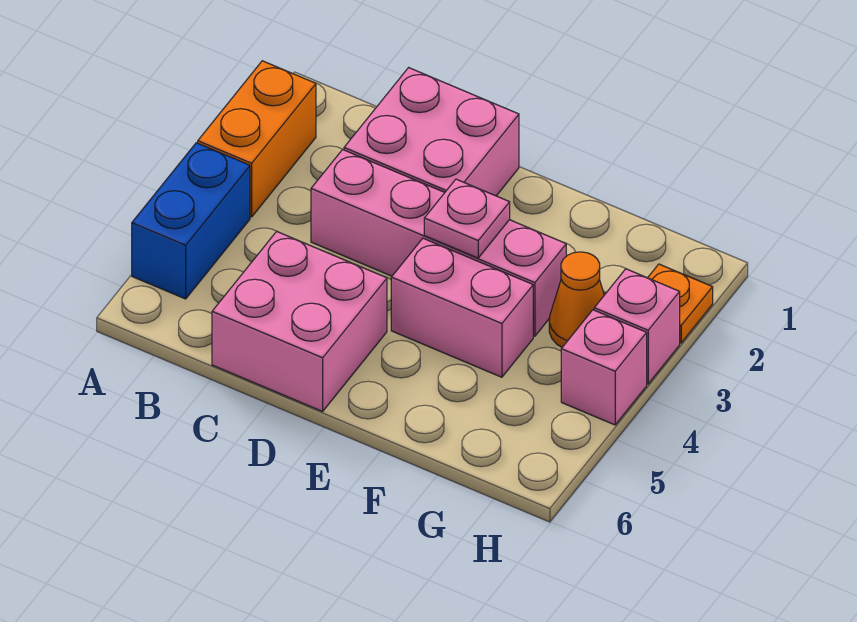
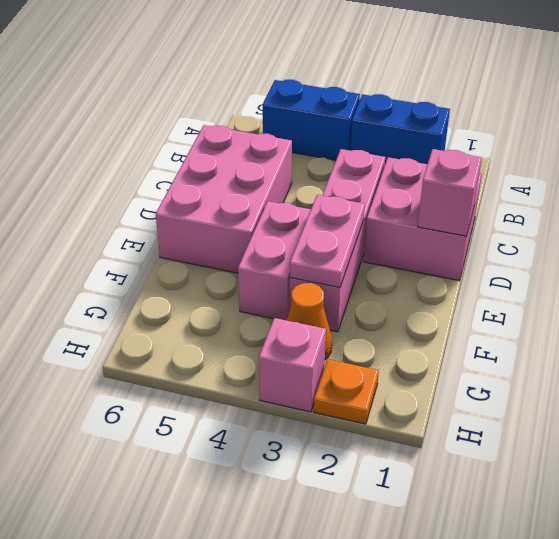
orange brick A2:A3 level 1 -> blue brick A2:A3 level 1
pink brick C5:D6 level 1 -> pink brick C5:E6 level 1
pink plate E3 level 2 -> pink plate E3:F3 level 2
pink brick H4 level 1 -> pink brick D1 level 2

